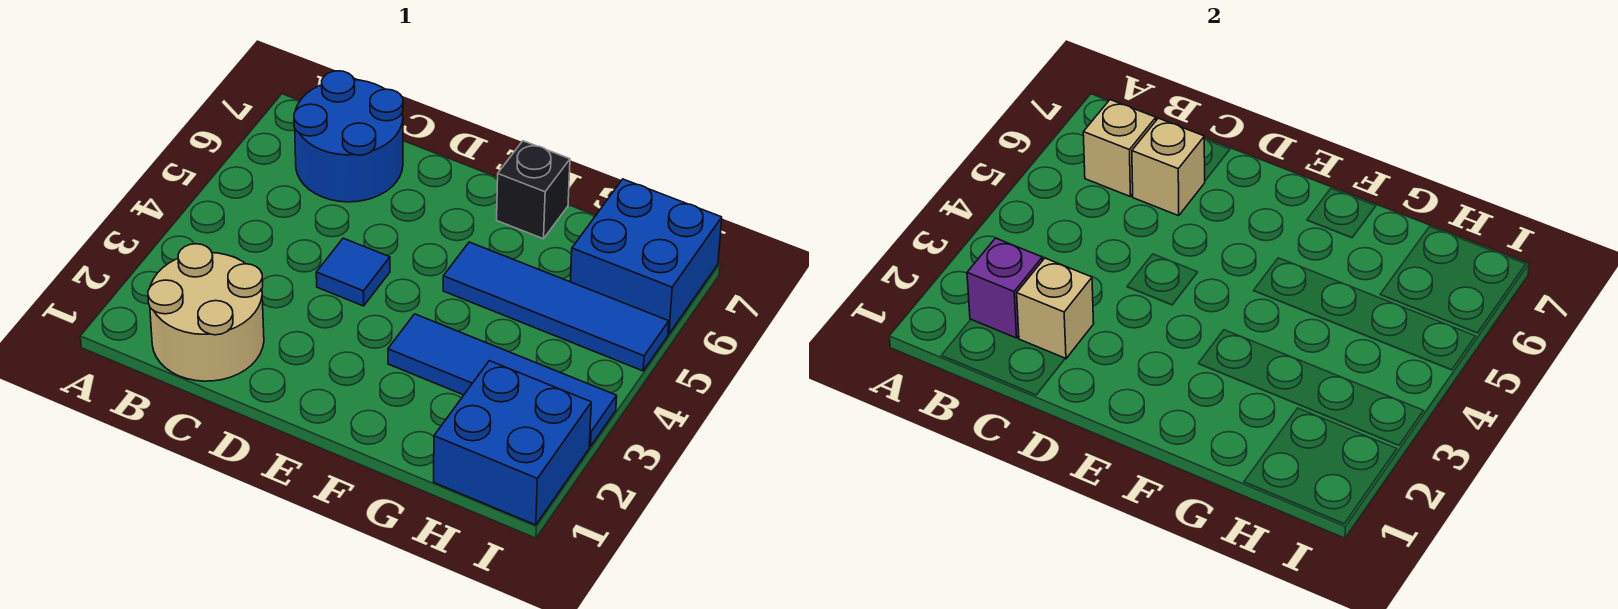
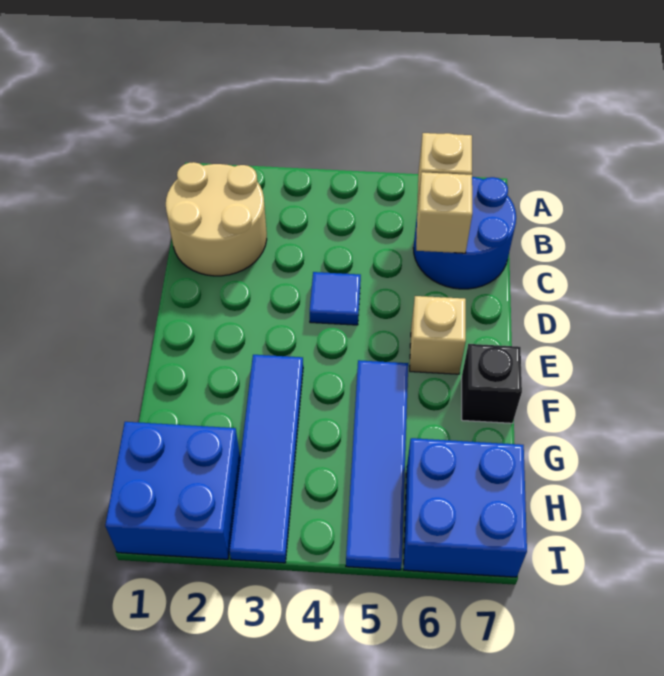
purple brick B2 level 2 -> none
tan brick C2 level 2 -> tan brick E6 level 1

